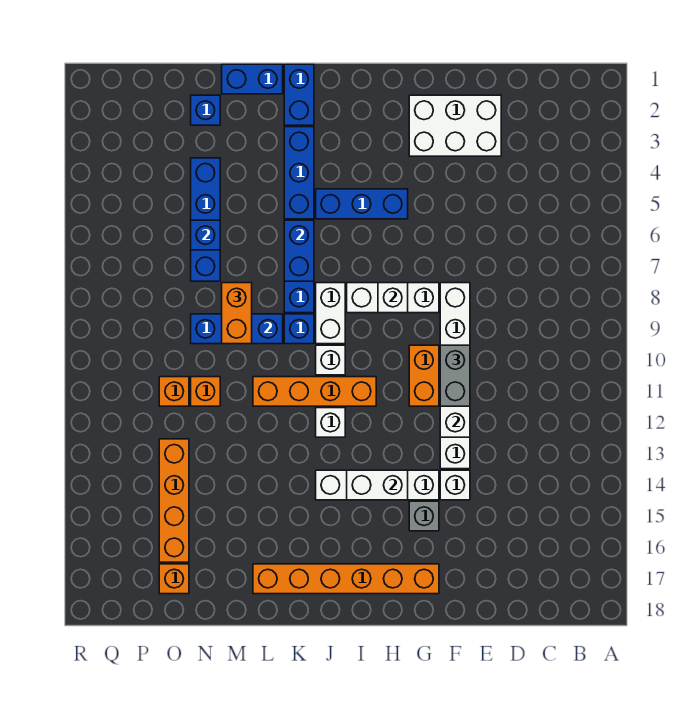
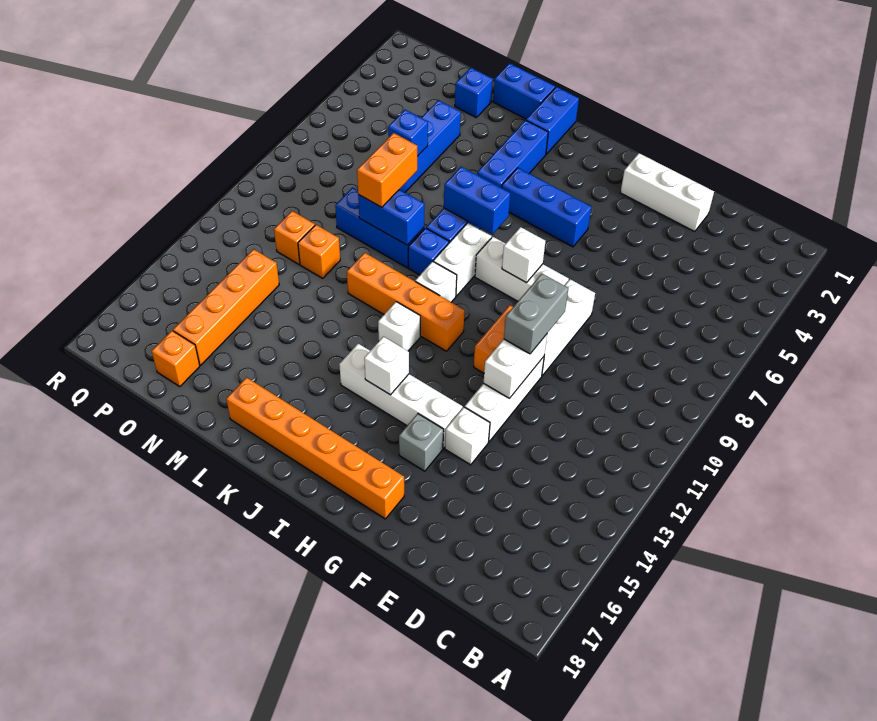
white brick E2:G3 level 1 -> white brick E2:G2 level 1
white brick H14:I14 level 2 -> white brick I14 level 2
blue brick K6:K7 level 2 -> blue brick J7:K7 level 2

